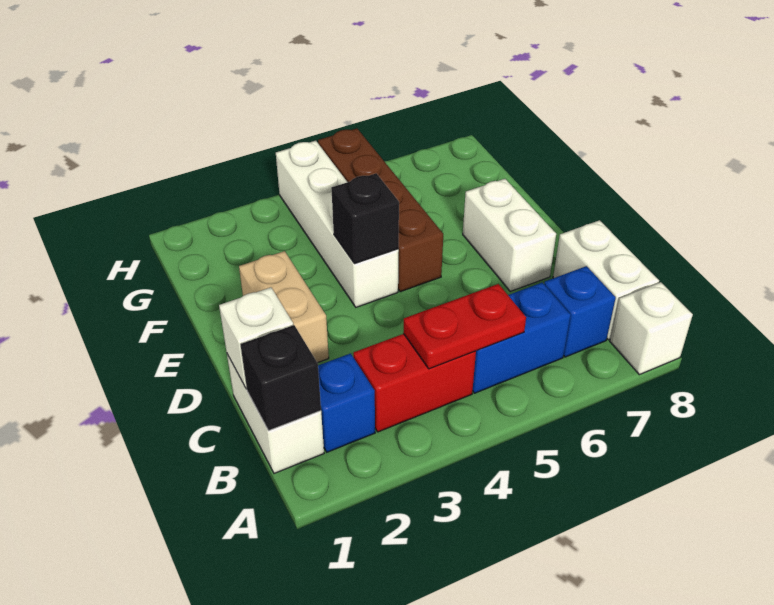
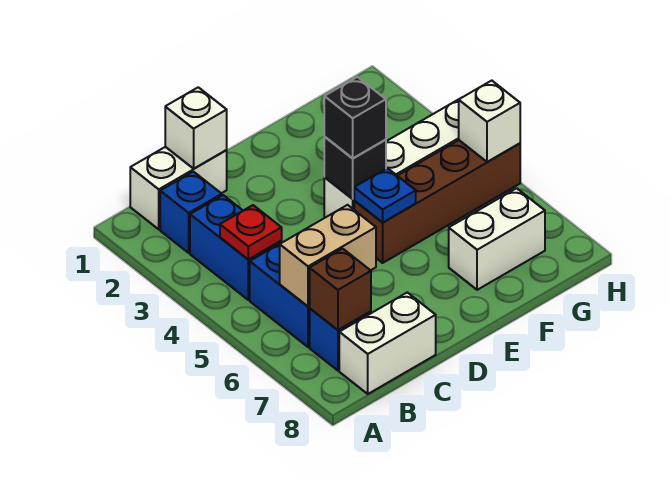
white brick A8 level 1 -> white brick H5 level 2
black brick B1 level 2 -> black brick E4 level 3
red brick B3:B4 level 1 -> blue brick B3:B4 level 1
red plate B4:B5 level 2 -> red plate B4 level 2
none -> brown brick B7 level 2
tan brick D2:E2 level 1 -> tan brick B6:C6 level 2
white brick D7:E7 level 1 -> white brick F7:G7 level 1
none -> blue plate E5 level 2

